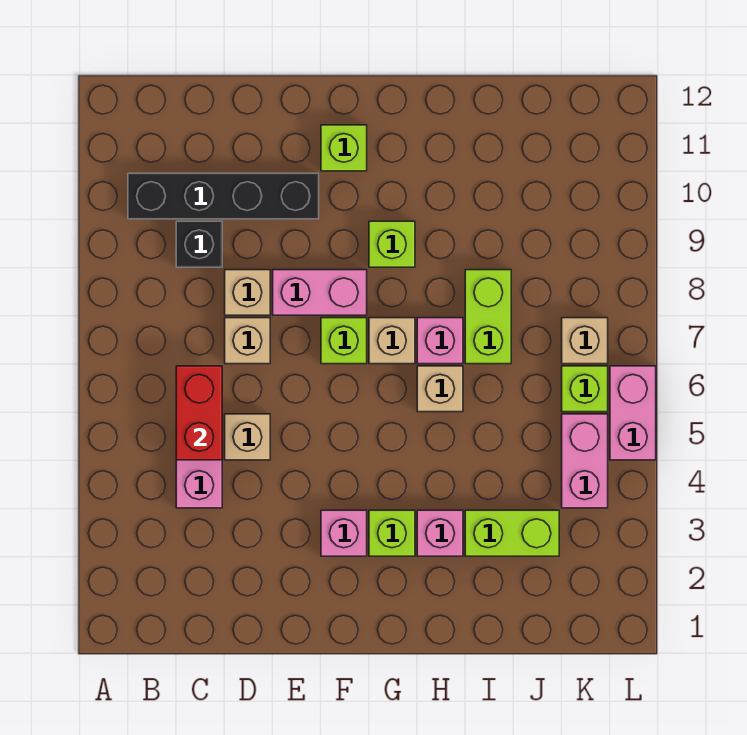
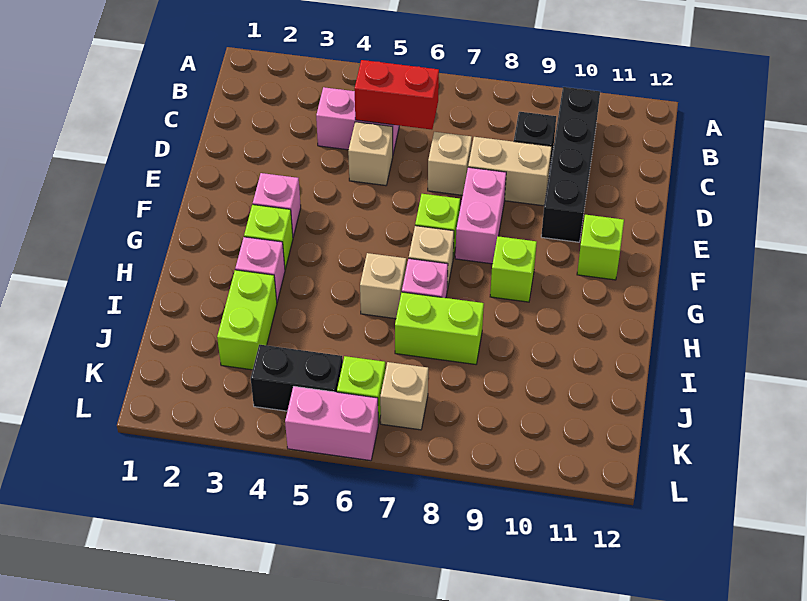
tan brick D8 level 1 -> tan brick D8:D9 level 1
pink brick K4:K5 level 1 -> black brick K4:K5 level 1

